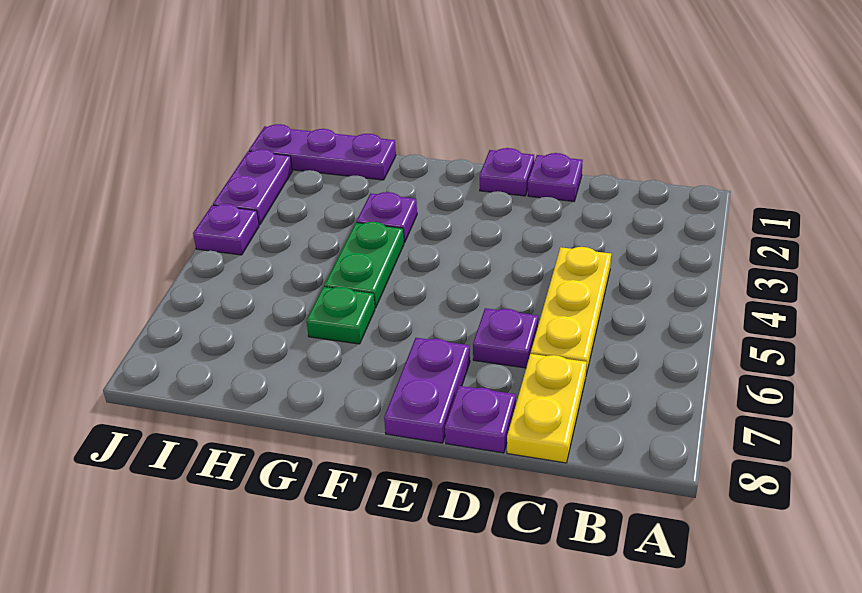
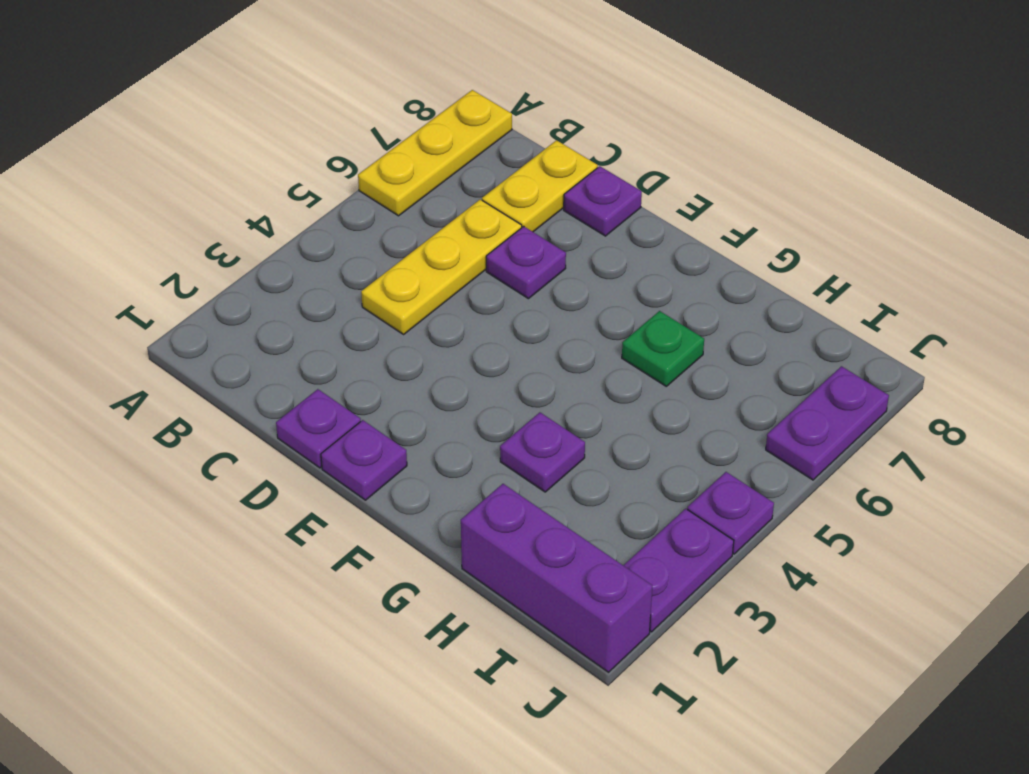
none -> yellow plate A6:A8 level 1
purple plate E7:E8 level 1 -> purple plate J6:J7 level 1
green plate G4:G5 level 1 -> none
purple plate H1:J1 level 1 -> purple brick H1:J1 level 1

